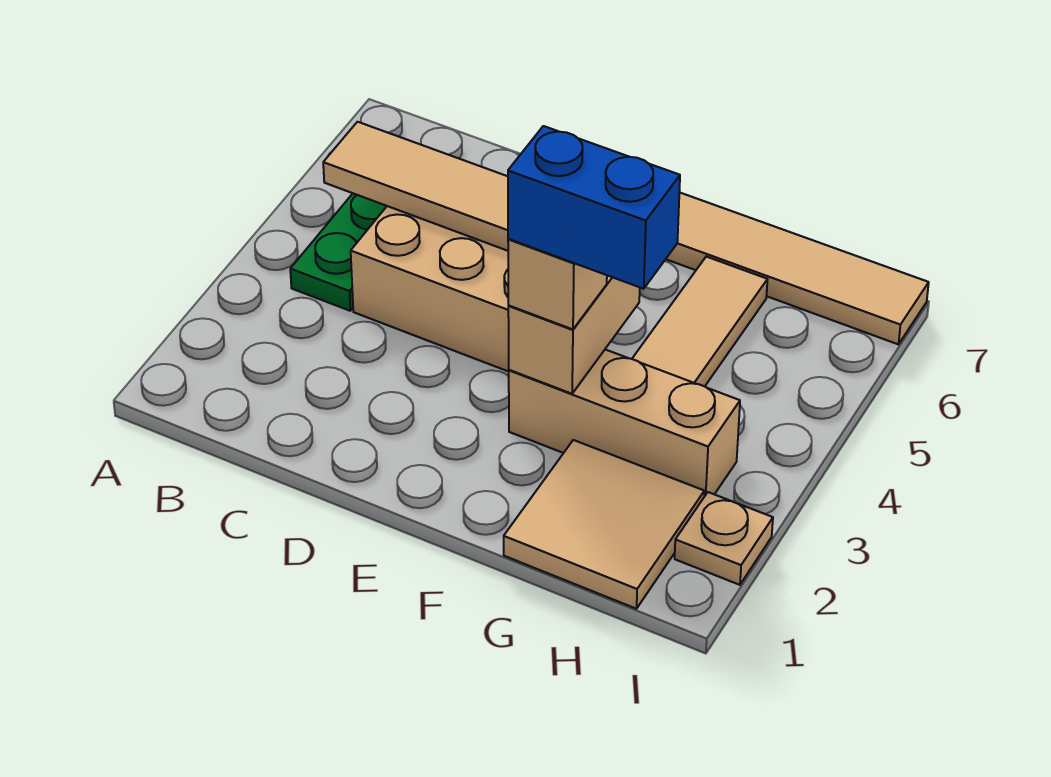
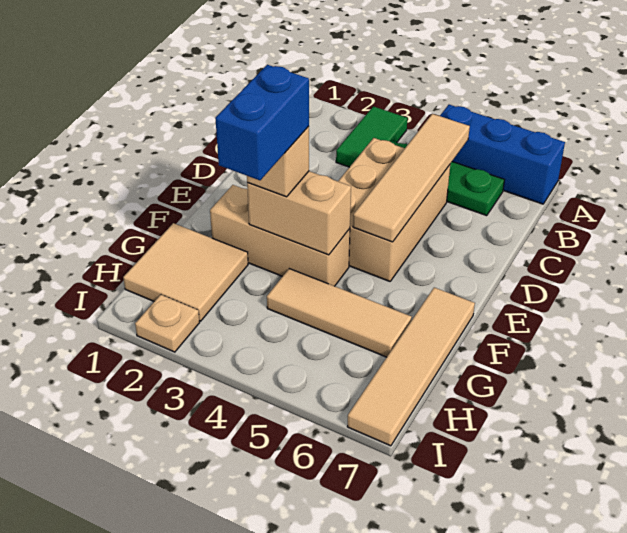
none -> green tile A3:B3 level 1
none -> blue brick A5:A7 level 1
tan brick F3:H3 level 1 -> tan brick F2:F4 level 1

